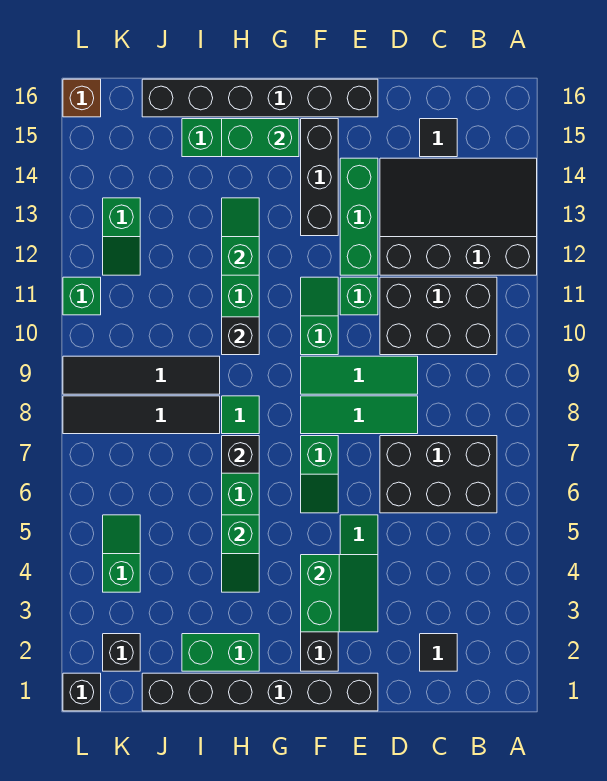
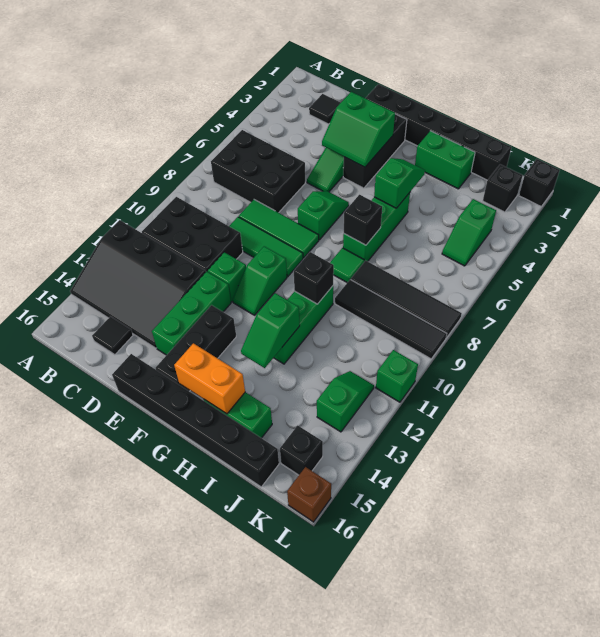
green slope E3:F4 level 2 top F -> green slope E3:F4 level 2 top 3
green brick G15:H15 level 2 -> orange brick G15:H15 level 2
none -> black brick K15 level 1

